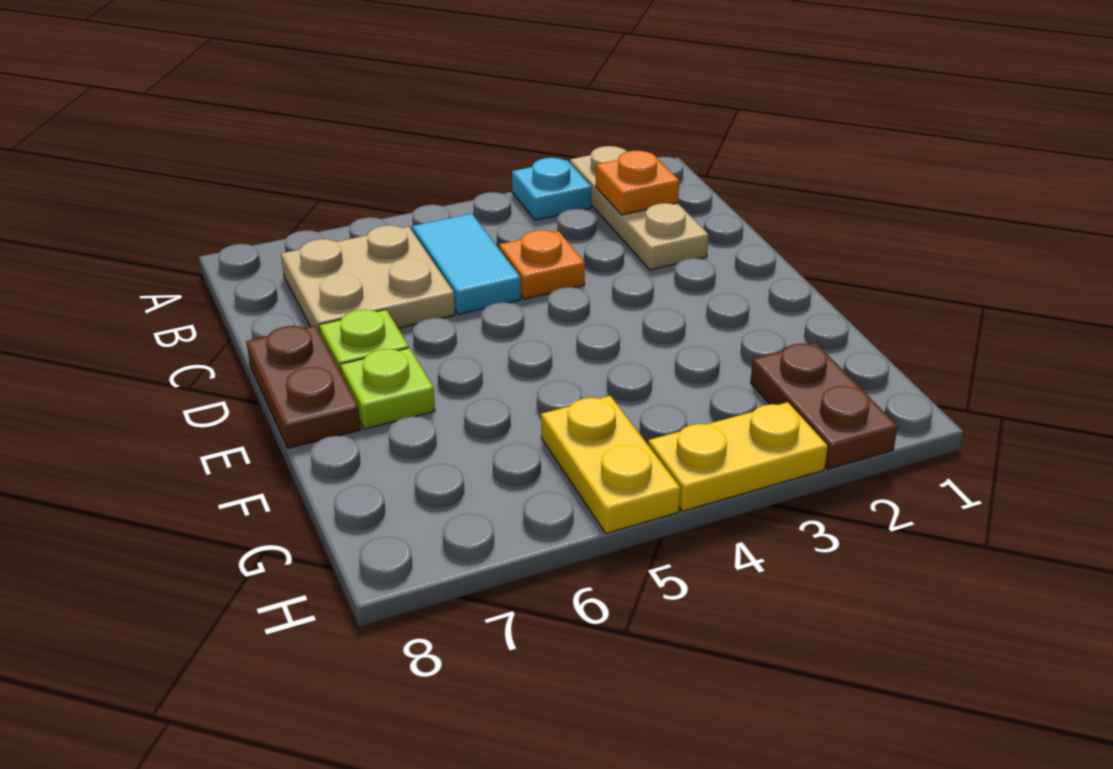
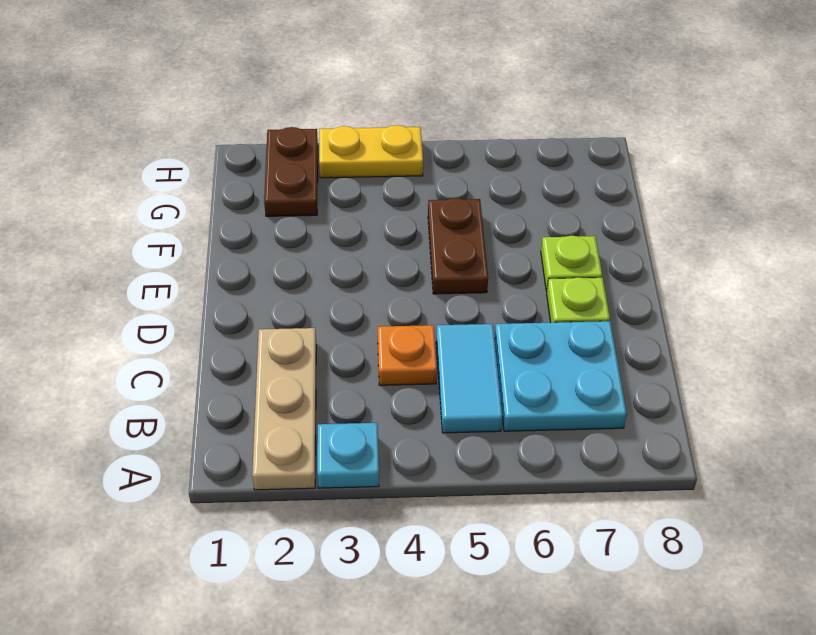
orange plate B2 level 2 -> none
tan plate B6:C7 level 1 -> cyan plate B6:C7 level 1
brown plate D8:E8 level 1 -> brown plate E5:F5 level 1
yellow plate G5:H5 level 1 -> none

